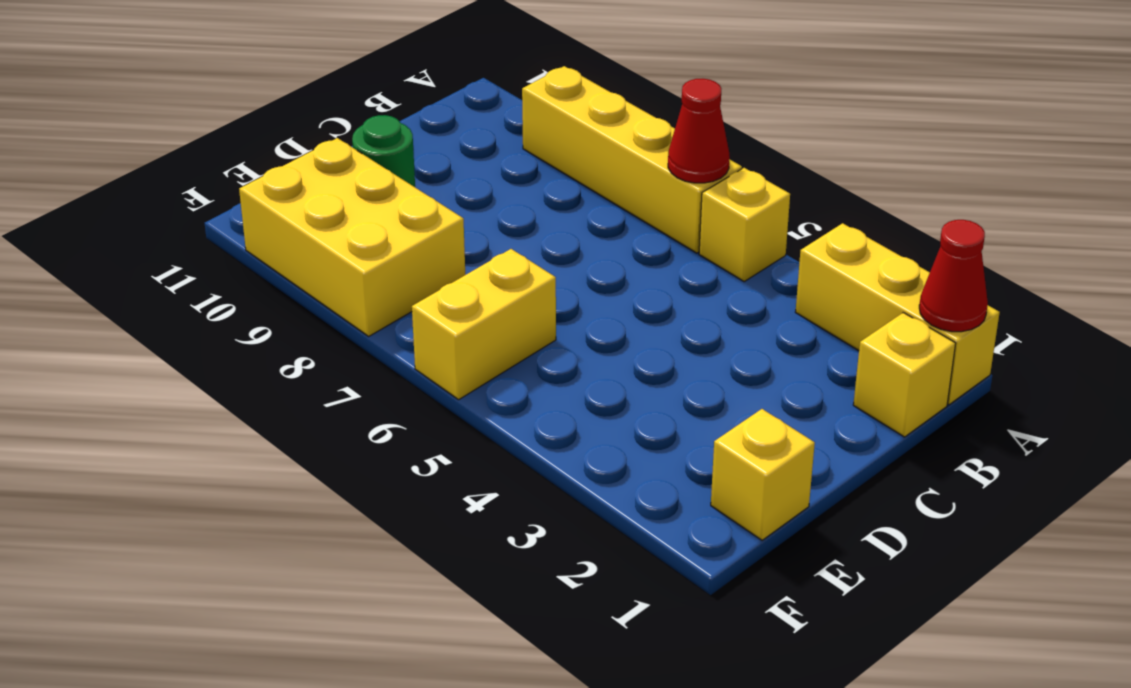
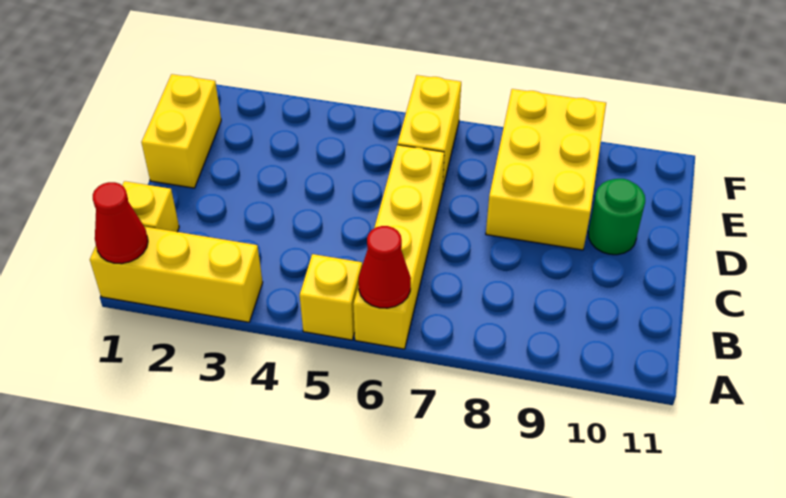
yellow brick A6:A9 level 1 -> yellow brick A6:D6 level 1
yellow brick E1 level 1 -> yellow brick D1:E1 level 1
yellow brick E8:F10 level 1 -> yellow brick D8:F9 level 1

